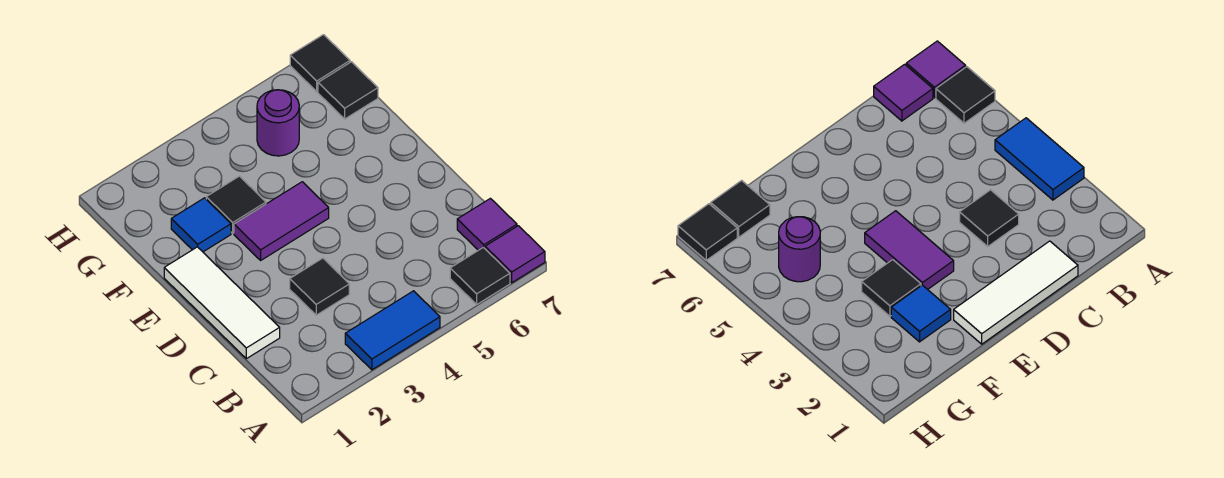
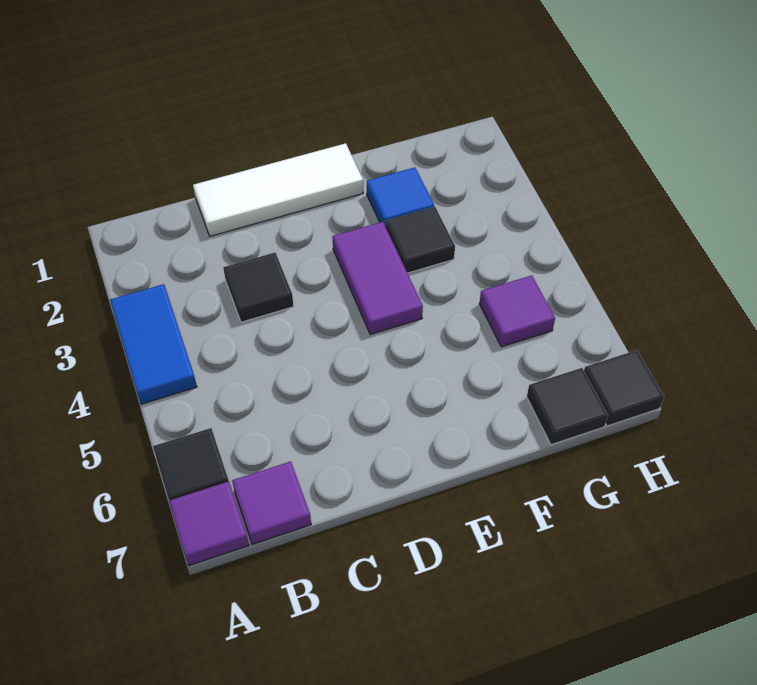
purple round brick G5 level 1 -> purple tile G5 level 1

